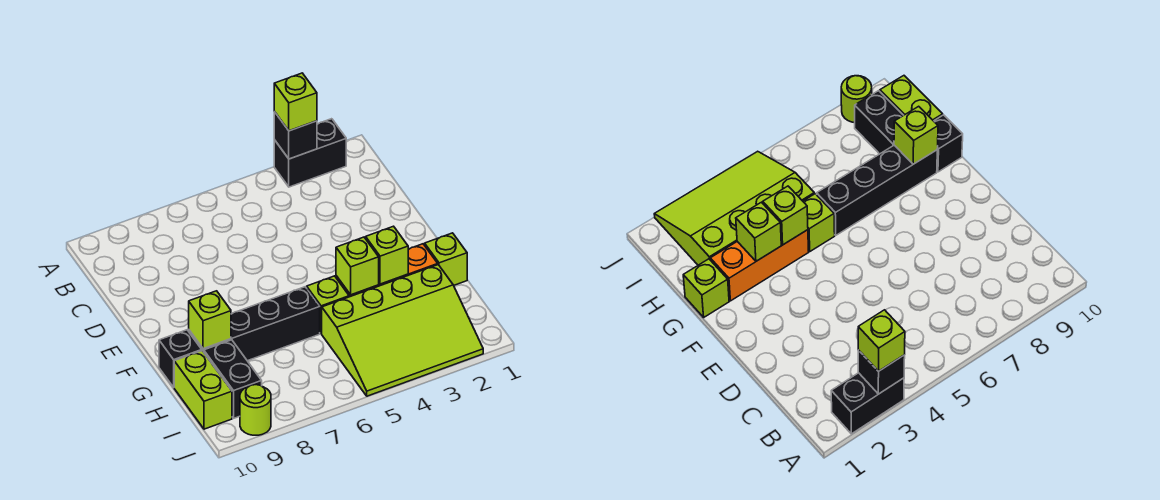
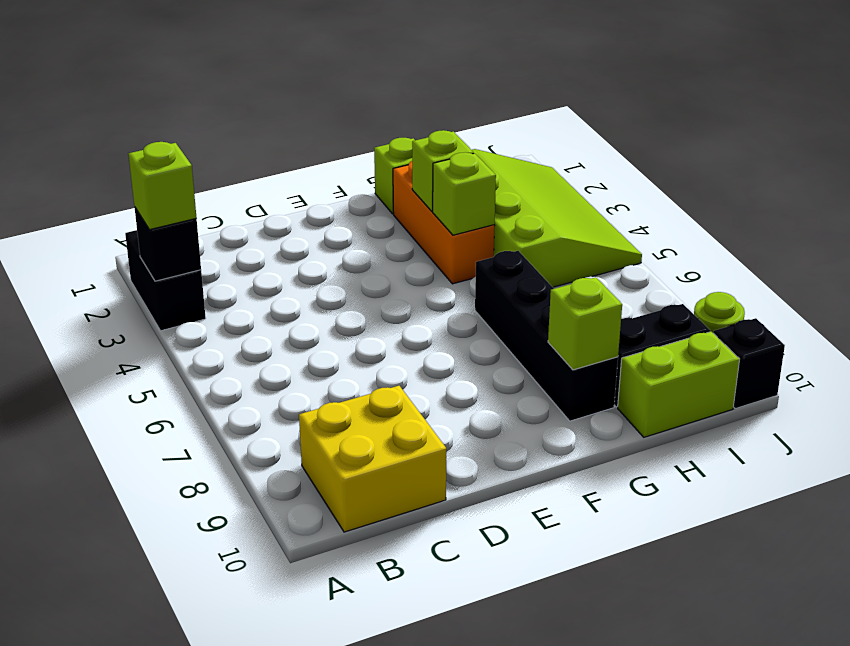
none -> yellow brick B9:C10 level 1
lime brick G5 level 1 -> none
black brick G10 level 1 -> black brick J10 level 1

